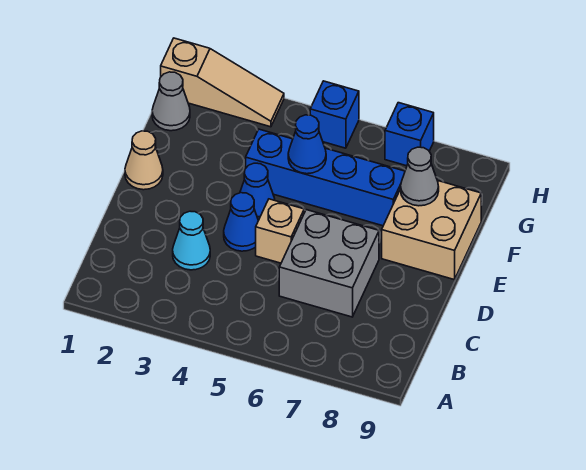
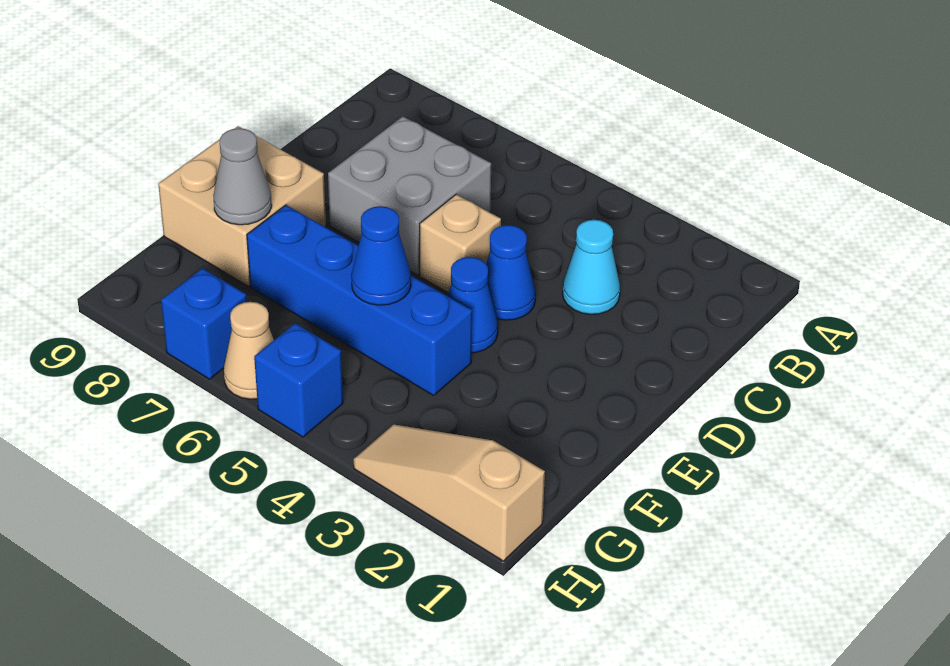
tan cone E1 level 1 -> tan cone H6 level 1
grey cone G1 level 1 -> none

